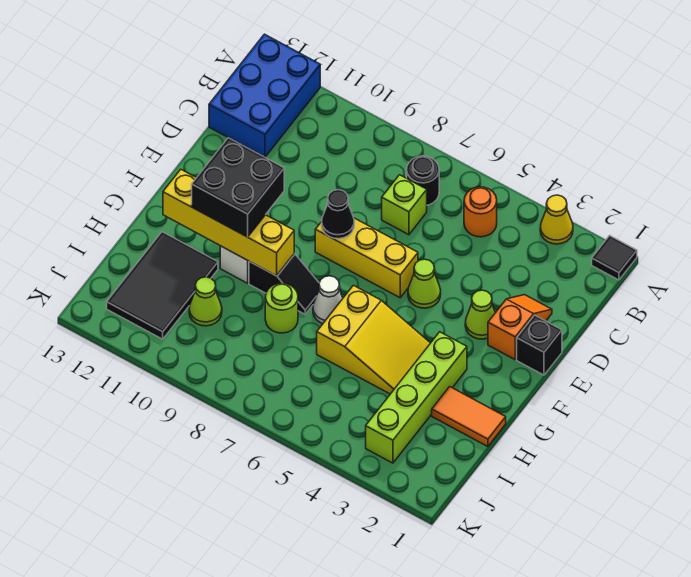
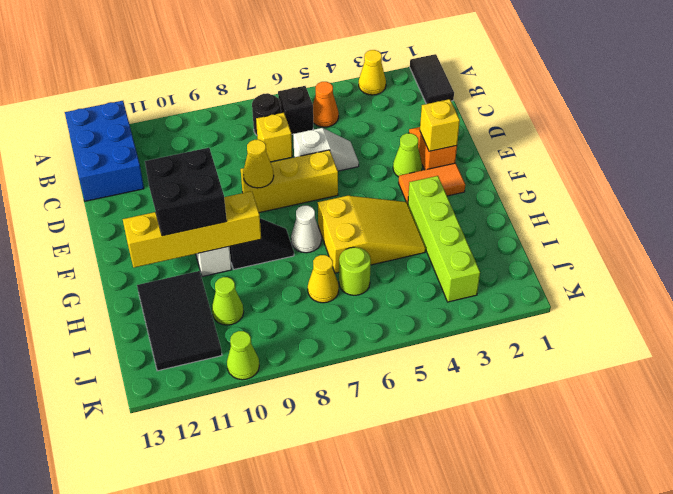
black tile A1 level 1 -> black tile A1:B1 level 1
orange round brick B5 level 1 -> orange cone B5 level 1
lime brick C7 level 1 -> yellow brick C7 level 1
none -> white slope D5:D6 level 1 top 6
black brick E1 level 1 -> black brick B6 level 1
none -> yellow brick E2 level 2
lime cone E5 level 1 -> lime cone K10 level 1
black cone E8 level 2 -> yellow cone E8 level 2
orange tile H1:H2 level 1 -> orange tile F2:F3 level 1
lime round brick H8 level 1 -> lime round brick I6 level 1
none -> yellow cone I7 level 1

